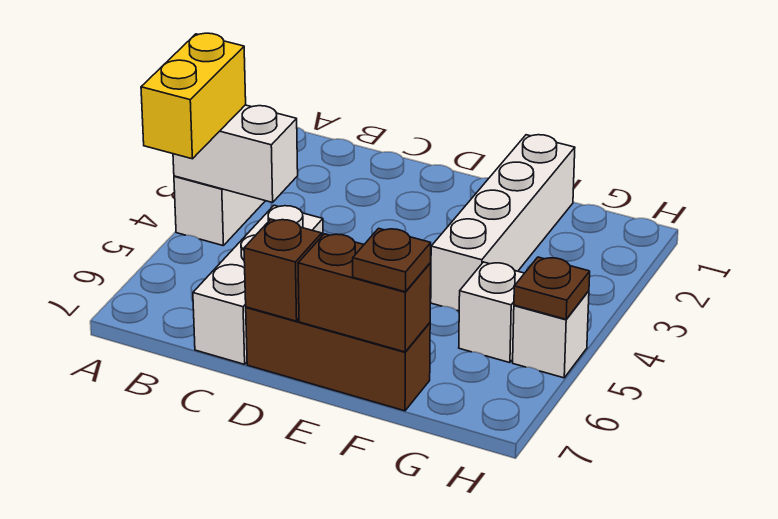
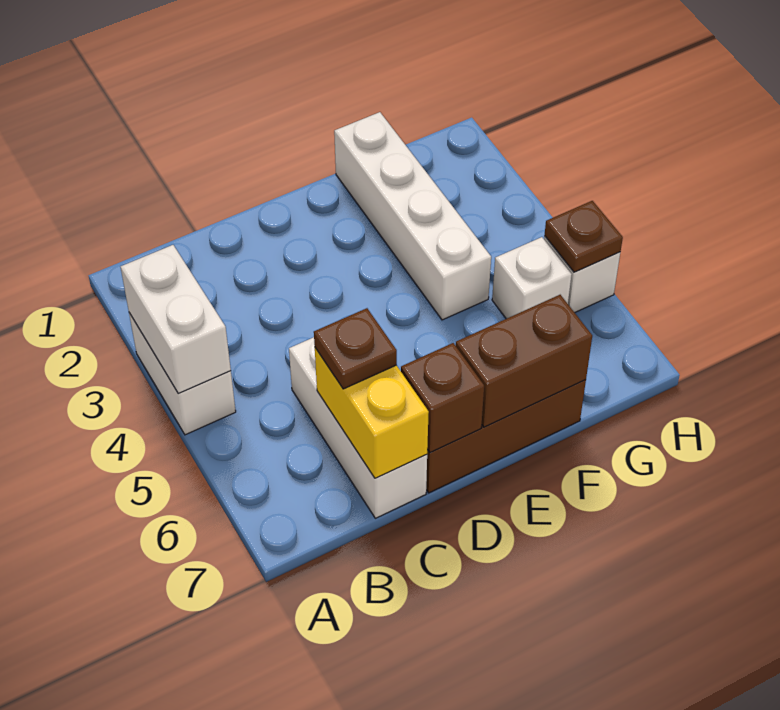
white brick A4:B4 level 2 -> white brick A3:A4 level 2
yellow brick A4:A5 level 3 -> yellow brick C6:C7 level 2
brown plate F7 level 3 -> brown plate C6 level 3

